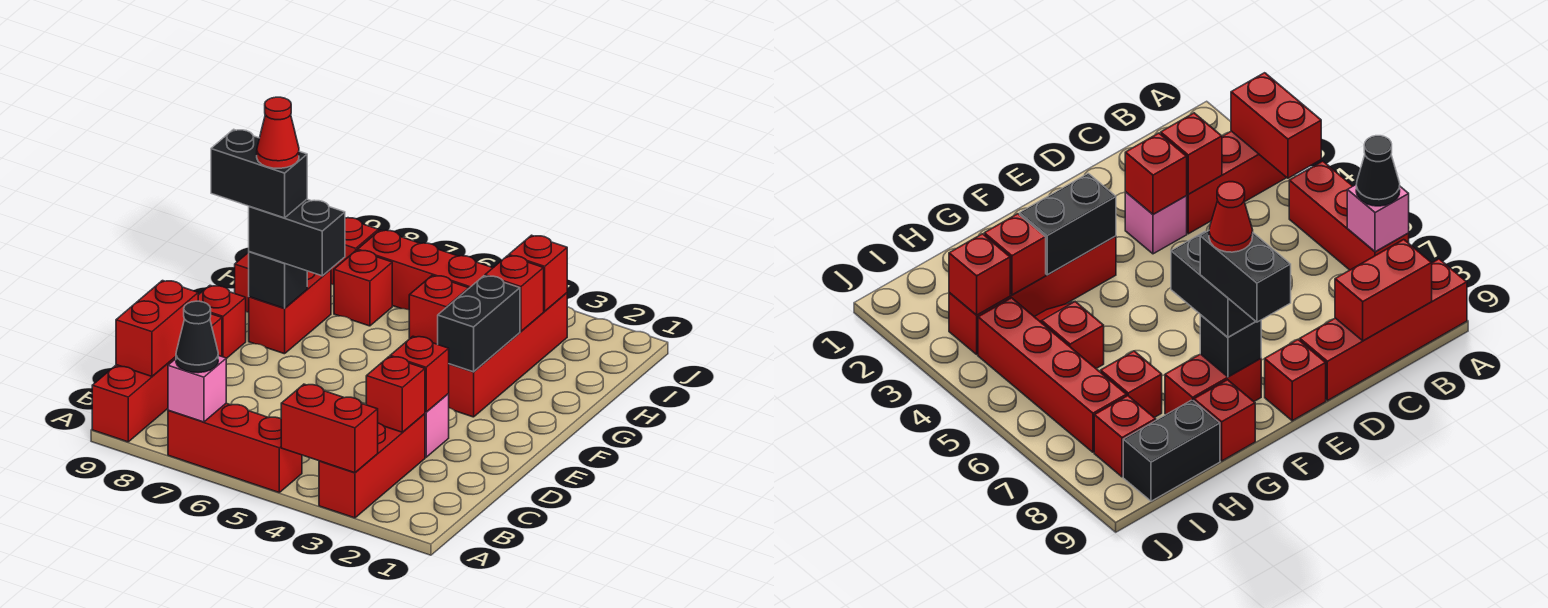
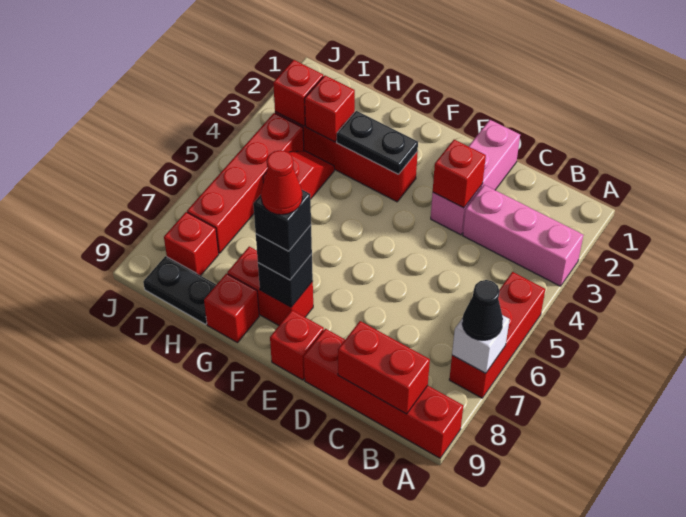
red brick A3:C3 level 1 -> pink brick A3:C3 level 1
red brick A3:A4 level 2 -> none
pink brick A7 level 2 -> white brick A7 level 2
red brick C3 level 2 -> none
pink brick D3 level 1 -> pink brick D1:D3 level 1
black brick F3:G3 level 2 -> black plate F3:G3 level 2
black brick F7:F8 level 3 -> black brick F8 level 3
black brick F8:F9 level 4 -> black brick F8 level 4
red brick H7 level 1 -> none
black brick H9:I9 level 1 -> black plate H9:I9 level 1

